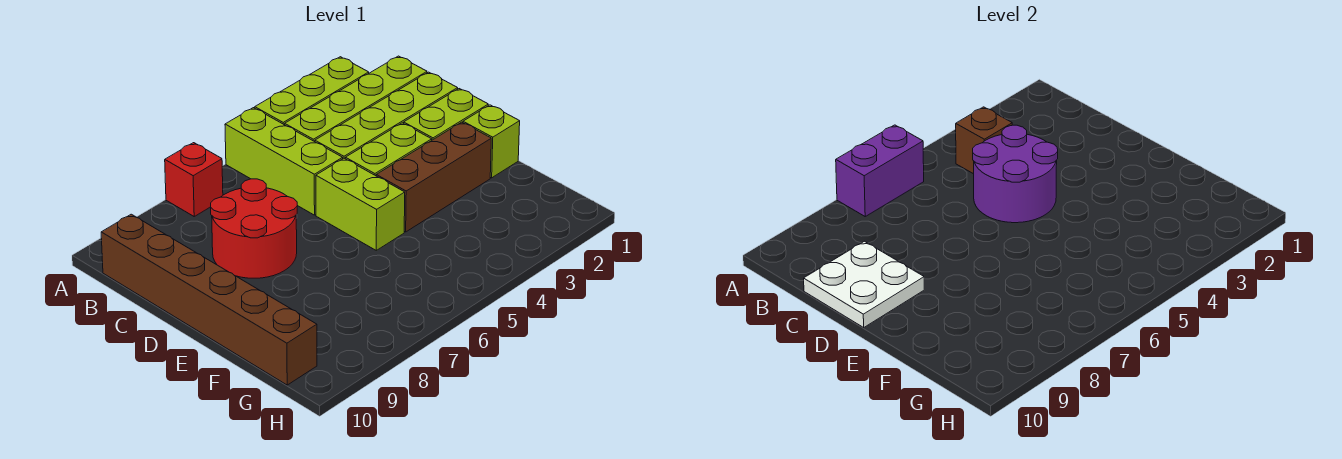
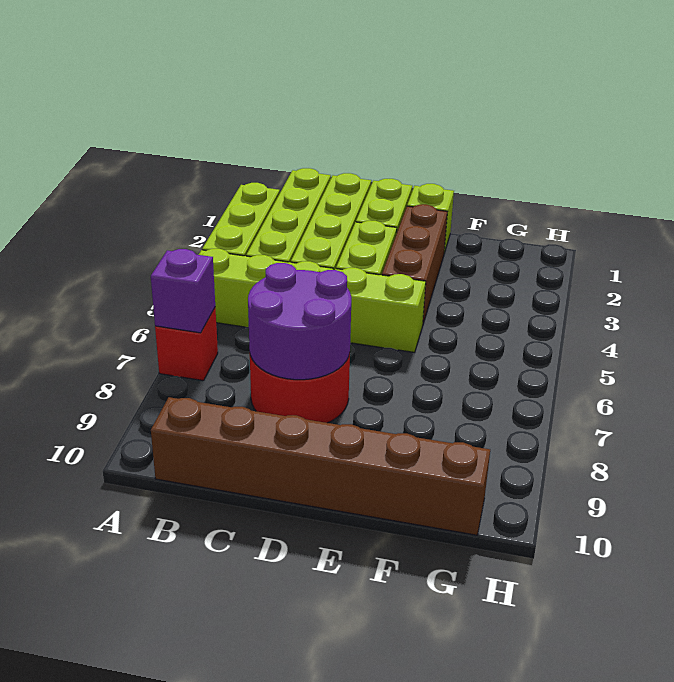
purple brick A6:A7 level 2 -> purple brick A7 level 2
brown brick B4 level 2 -> none
purple round brick C4:D5 level 2 -> purple round brick C7:D8 level 2
white plate C9:D10 level 2 -> none

